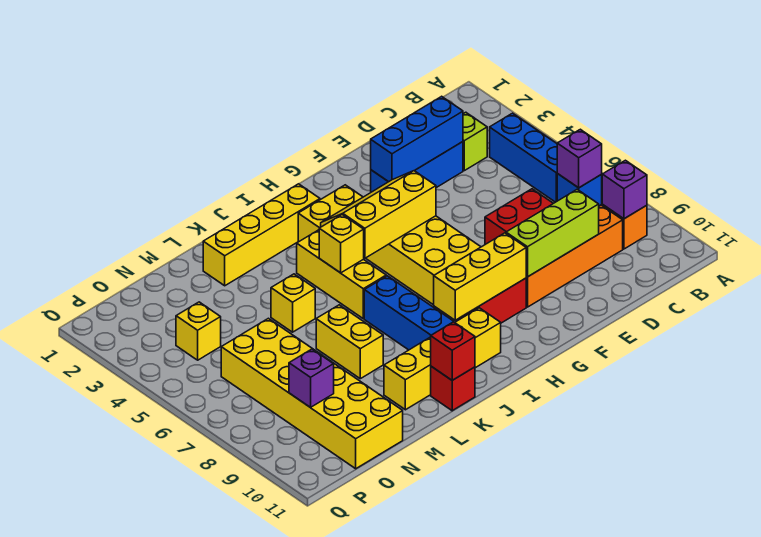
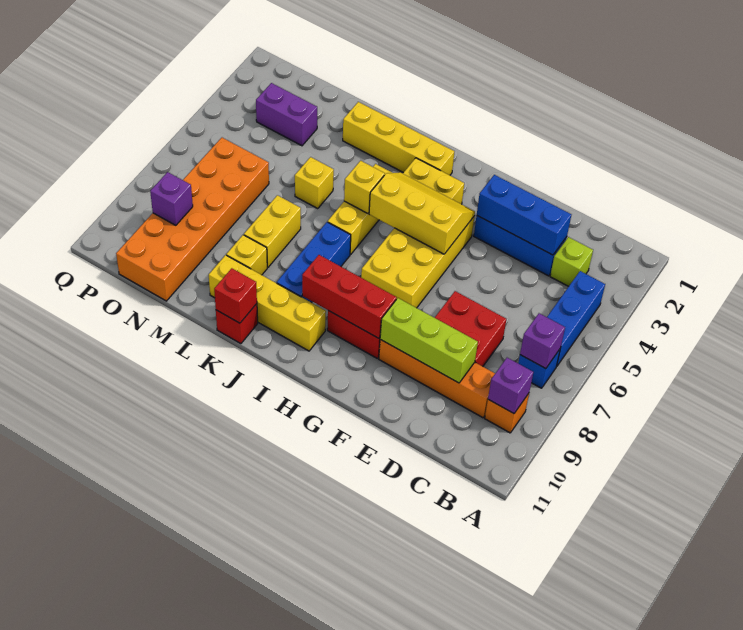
yellow brick G9:I9 level 2 -> red brick G9:I9 level 2
none -> purple brick N3:O3 level 1
yellow brick N6:O11 level 1 -> orange brick N6:O11 level 1
yellow brick O4 level 1 -> yellow brick L9 level 1

